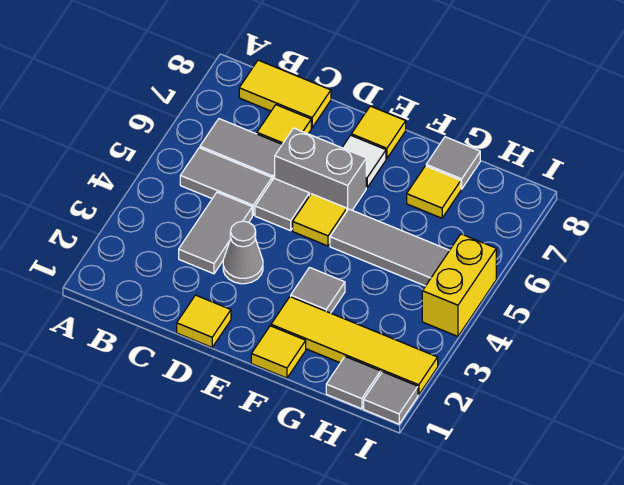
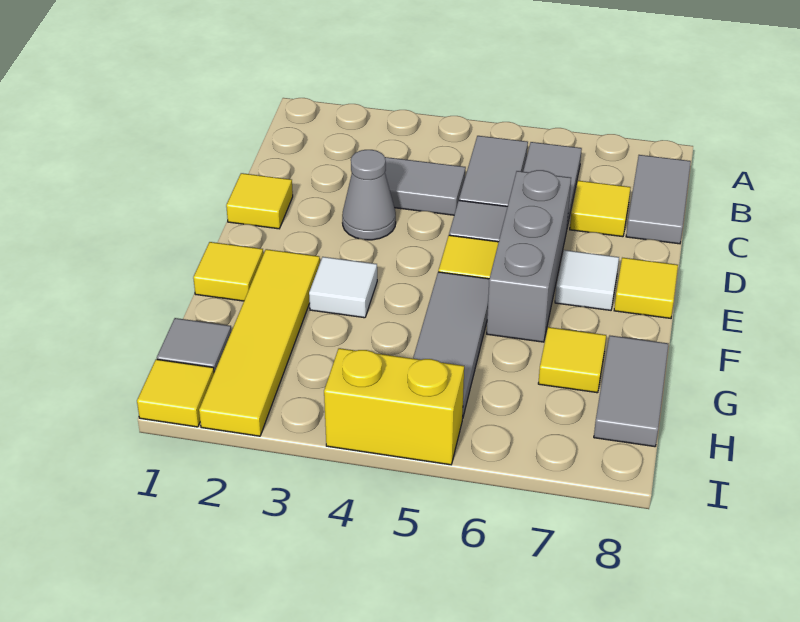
yellow tile B8:C8 level 1 -> grey tile B8:C8 level 1
grey brick D6:E6 level 1 -> grey brick D6:F6 level 1
grey tile F3 level 1 -> white tile F3 level 1
grey tile G8 level 1 -> grey tile G8:H8 level 1
grey tile I1 level 1 -> yellow tile I1 level 1

